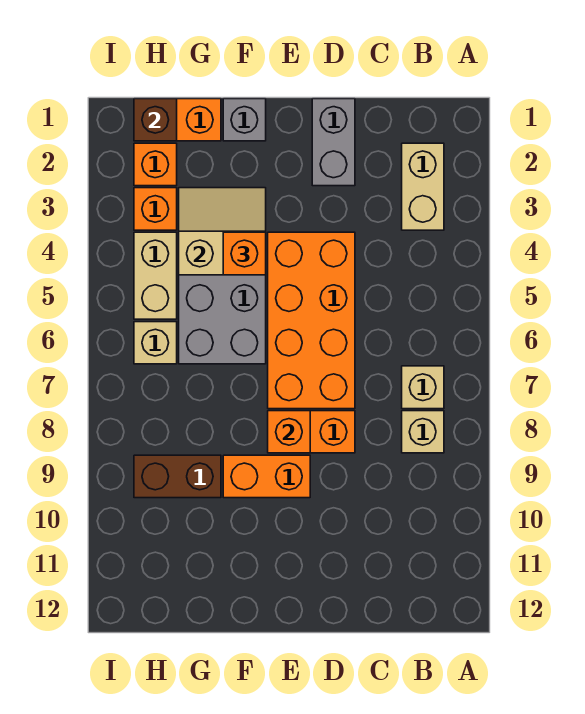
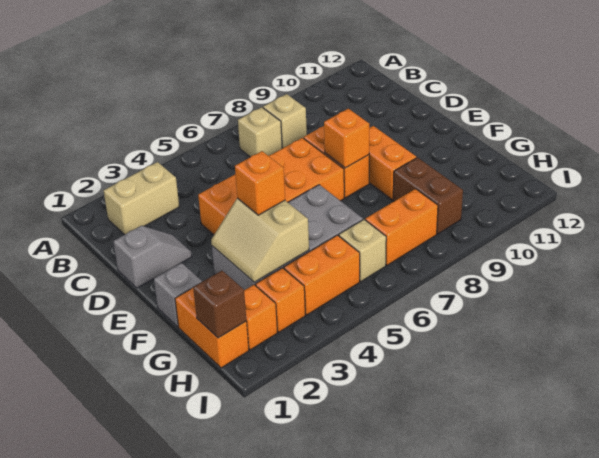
grey brick D1:D2 level 1 -> grey slope D1:D2 level 1 top 1
tan brick H4:H5 level 1 -> orange brick H4:H5 level 1
none -> orange brick H7:H8 level 1

